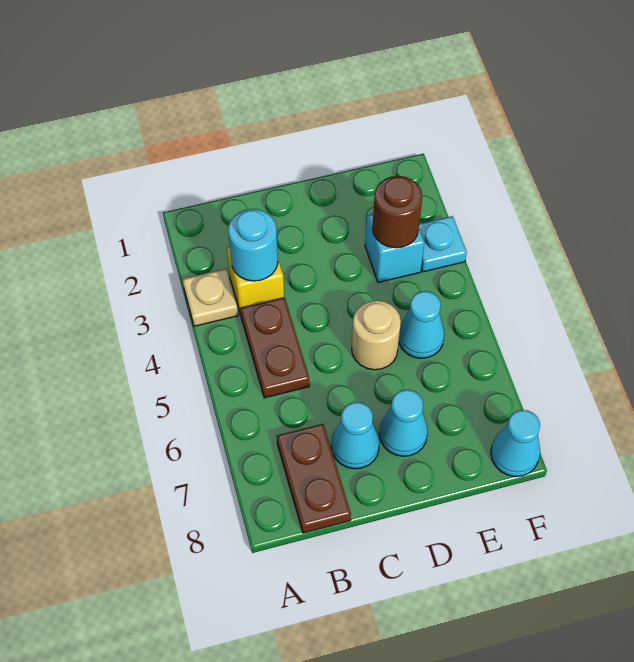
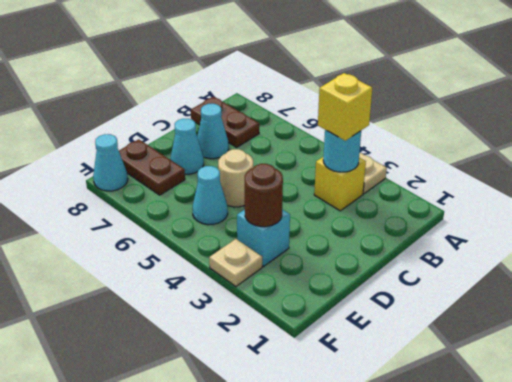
none -> yellow brick B3 level 3
brown plate B4:B5 level 1 -> brown plate E7:E8 level 1
cyan plate F3 level 1 -> tan plate F3 level 1

